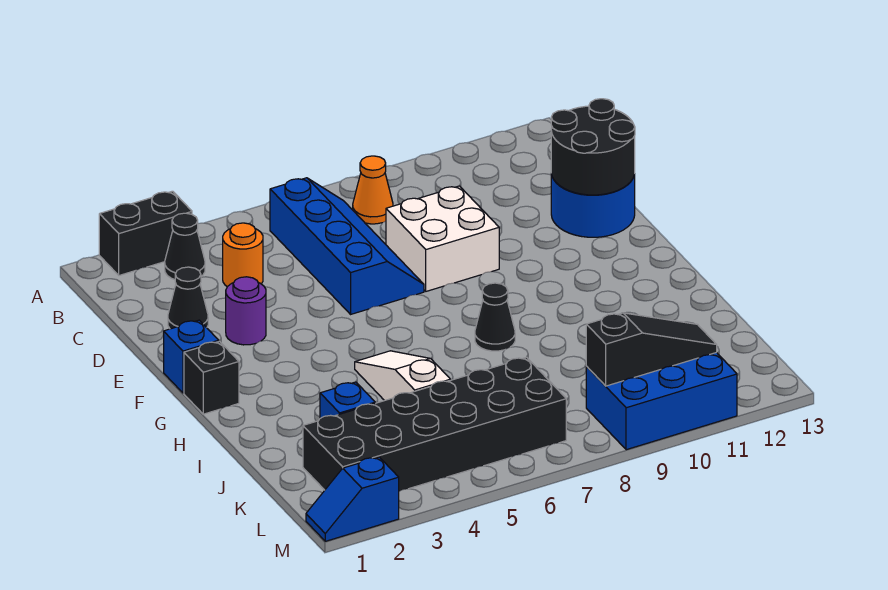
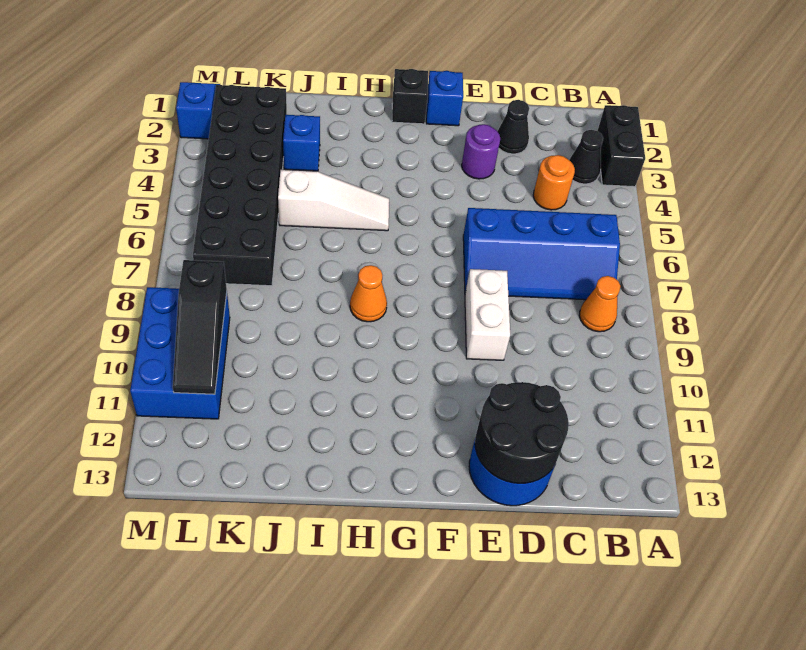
white brick D8:E9 level 1 -> white brick E8:E9 level 1
black cone H8 level 1 -> orange cone H8 level 1

